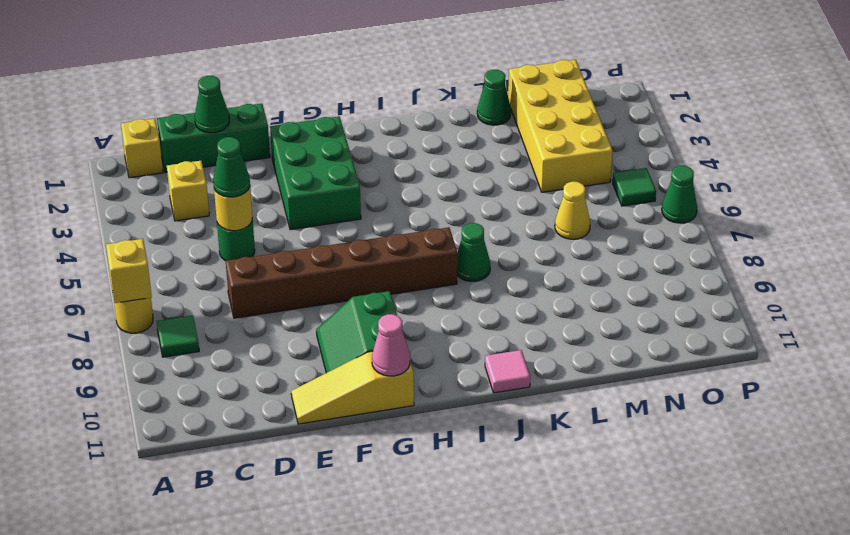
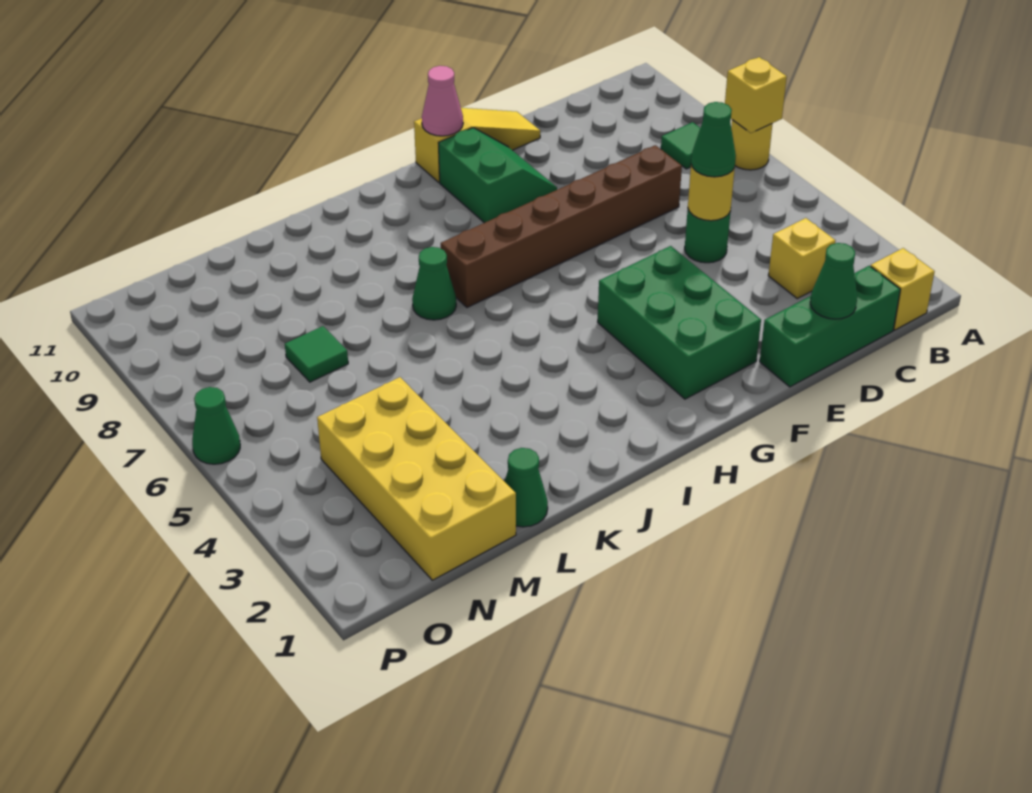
pink tile J11 level 1 -> none
yellow cone M6 level 1 -> none
green tile O5 level 1 -> green tile M7 level 1

